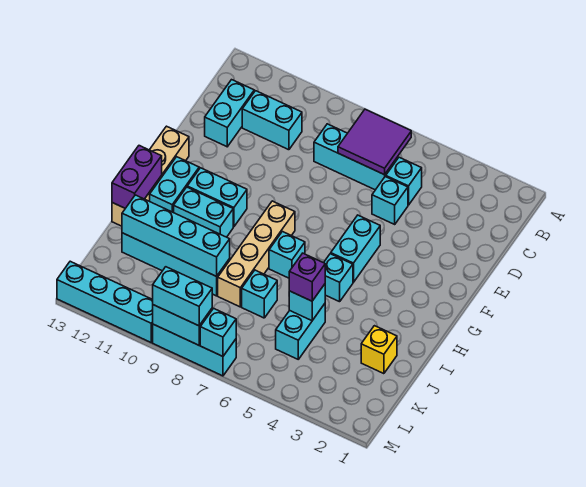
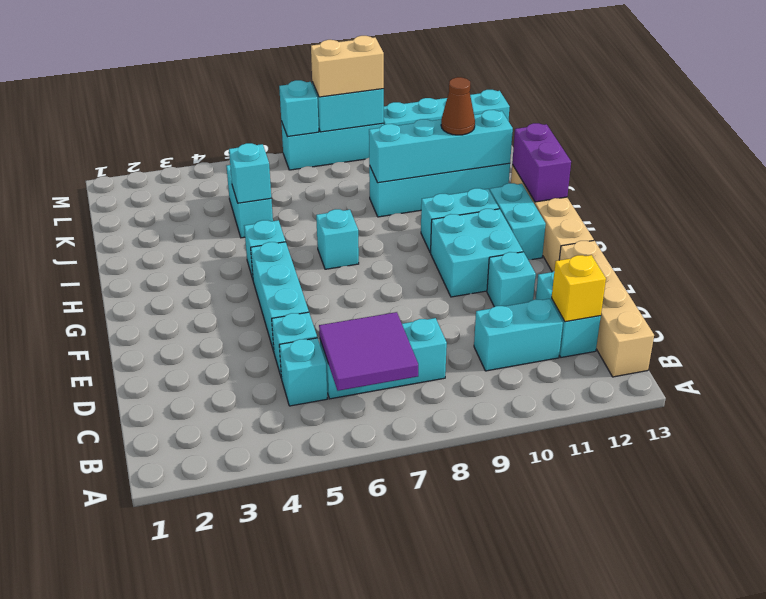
cyan brick F5:G5 level 1 -> cyan brick E5:G5 level 1
tan brick G8:J8 level 1 -> tan brick B13:E13 level 1
cyan brick G10:G11 level 1 -> cyan brick F10:G11 level 1
yellow brick J2 level 1 -> yellow brick C12 level 2
purple brick J5 level 3 -> none
cyan brick J7 level 1 -> cyan brick E11 level 1
none -> brown cone J11 level 3
cyan brick M8:M9 level 3 -> tan brick M8:M9 level 3

